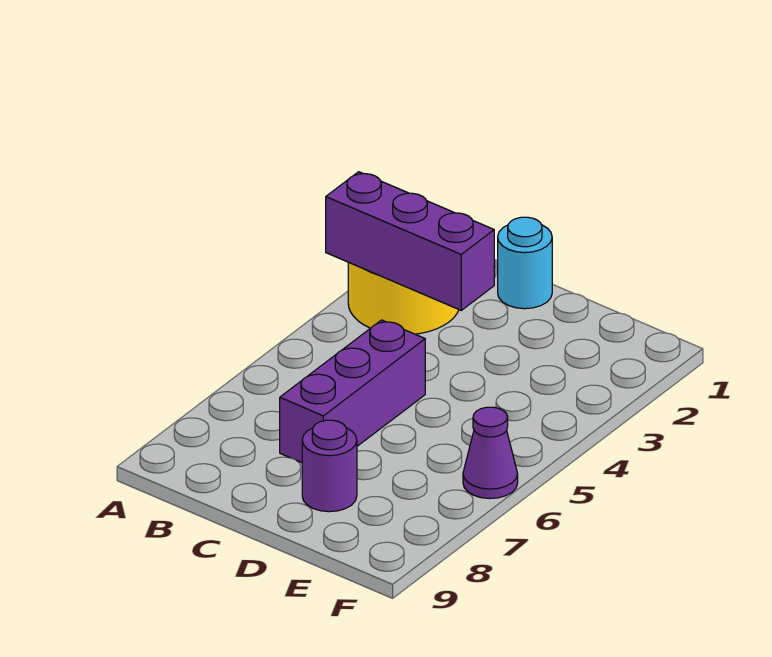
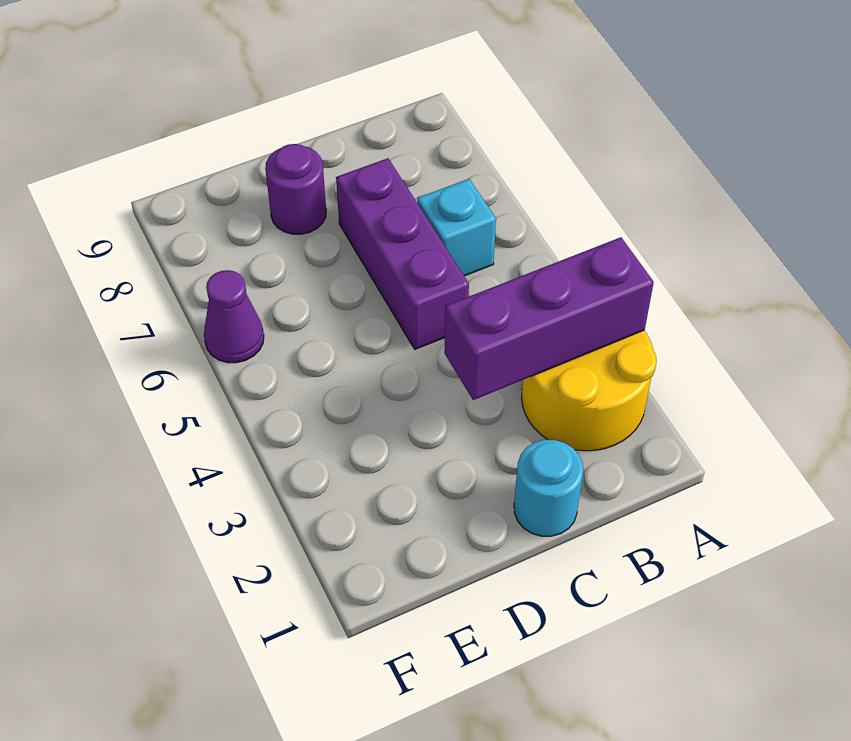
none -> cyan brick B6 level 1

